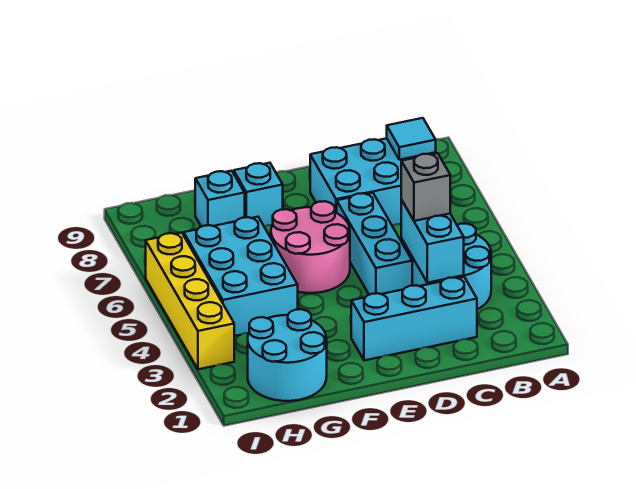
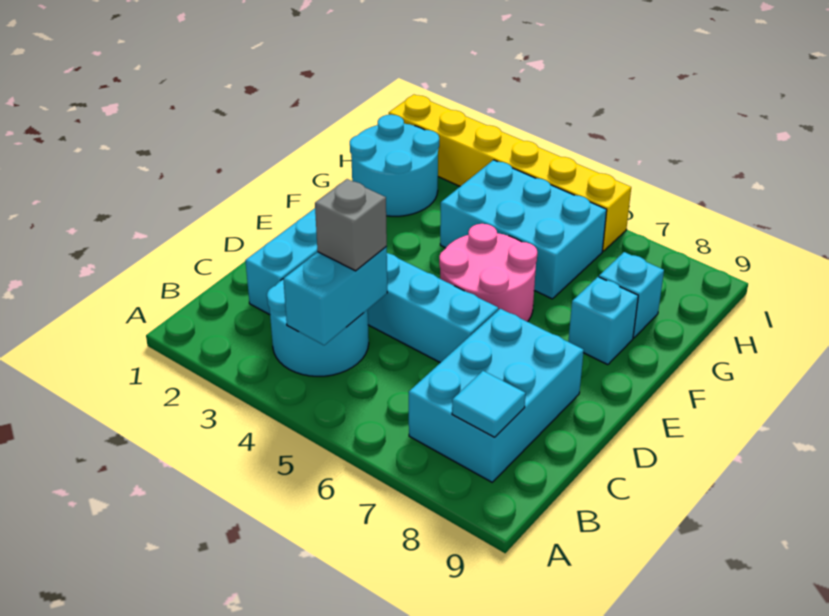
cyan brick C3:C4 level 2 -> cyan brick B4:C4 level 2
yellow brick I3:I6 level 1 -> yellow brick I1:I6 level 1

